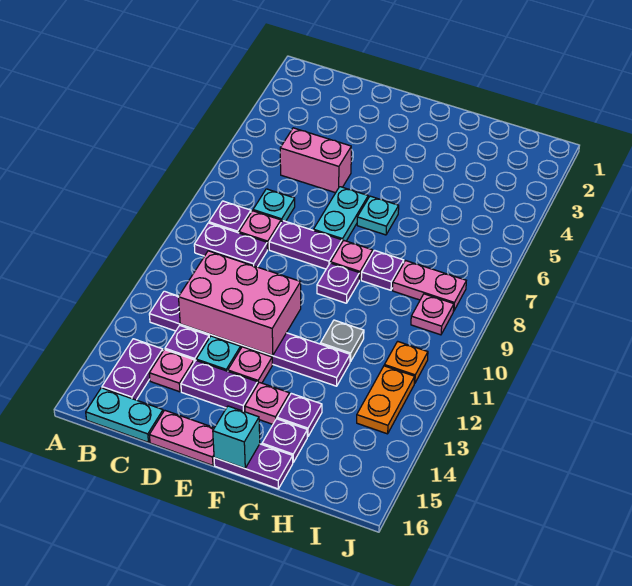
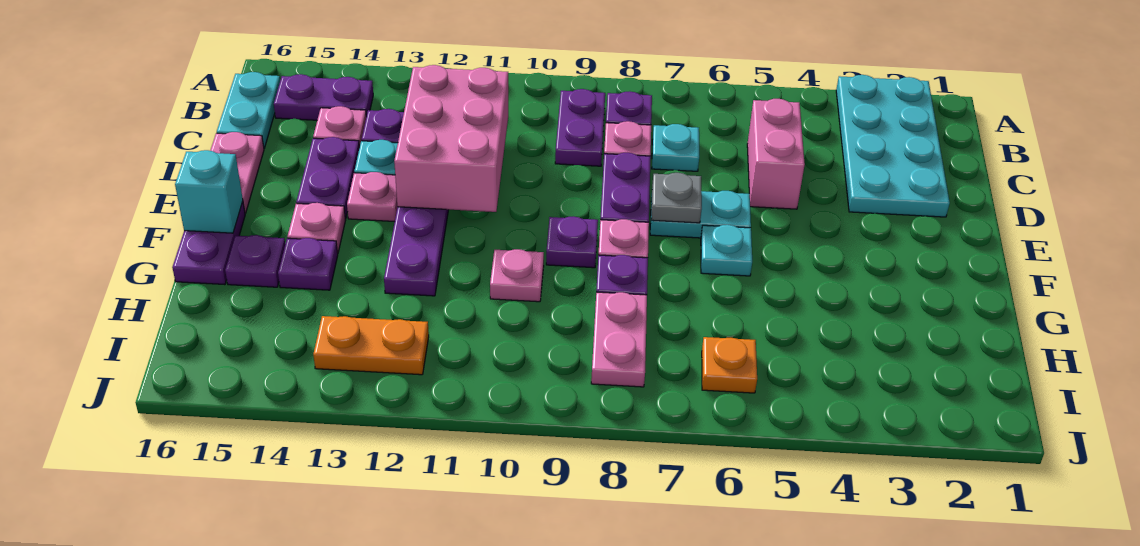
none -> cyan plate A2:D3 level 1
grey plate G11 level 1 -> grey plate E7 level 2
pink plate I9 level 1 -> pink plate G10 level 1
orange plate I11 level 1 -> orange plate I6 level 1

